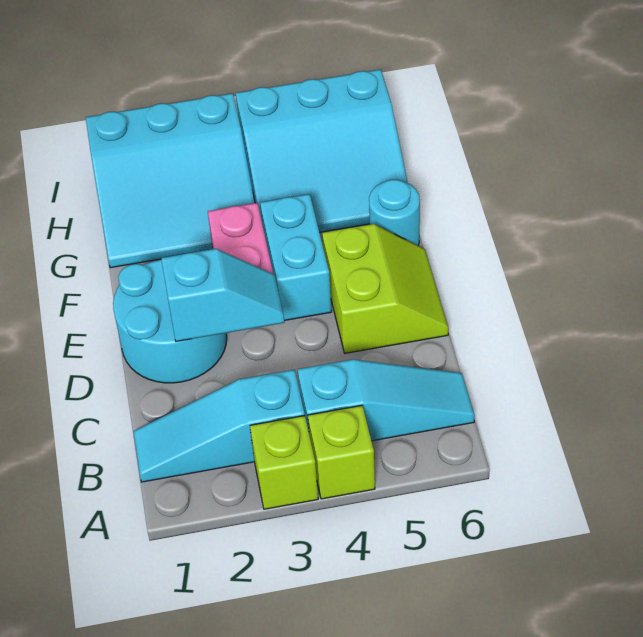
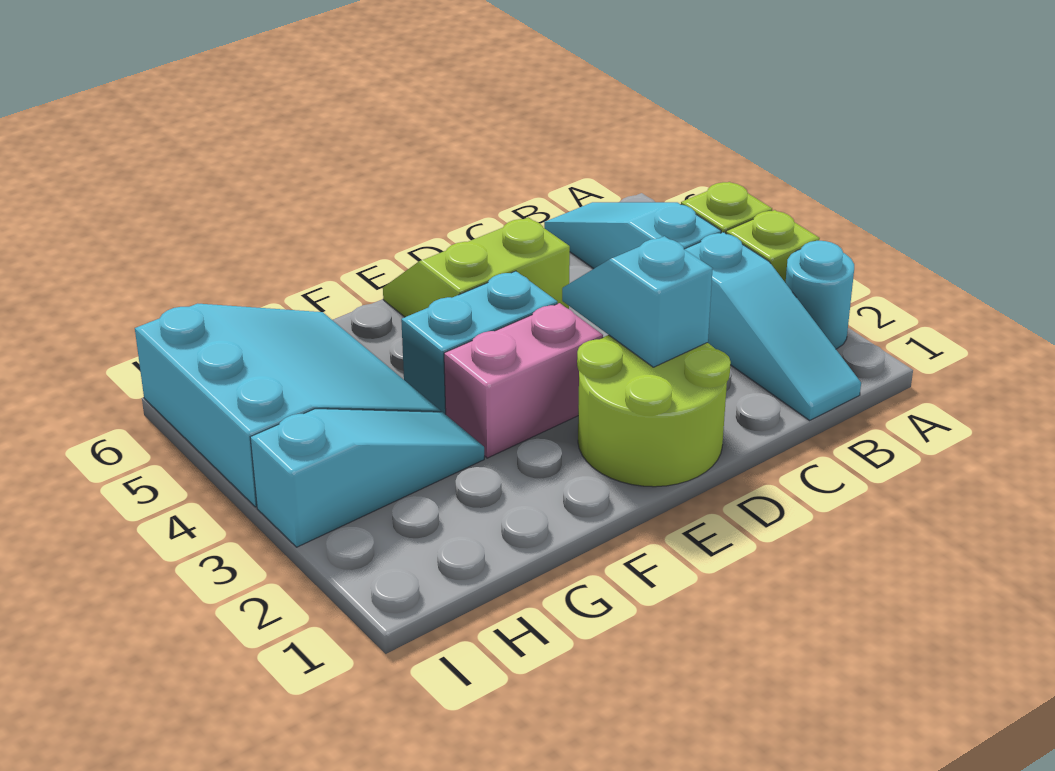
cyan round brick D1:E2 level 1 -> lime round brick D1:E2 level 1
cyan round brick F6 level 1 -> cyan round brick A2 level 1
cyan slope G1:I3 level 1 top I -> cyan slope G3:I3 level 1 top I

